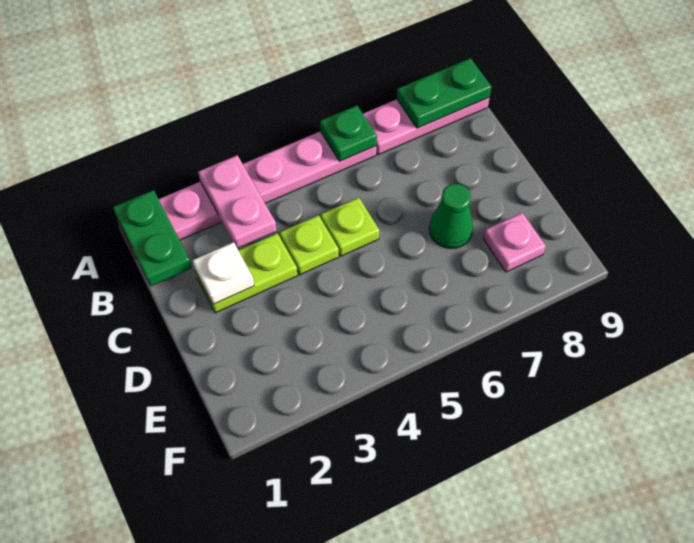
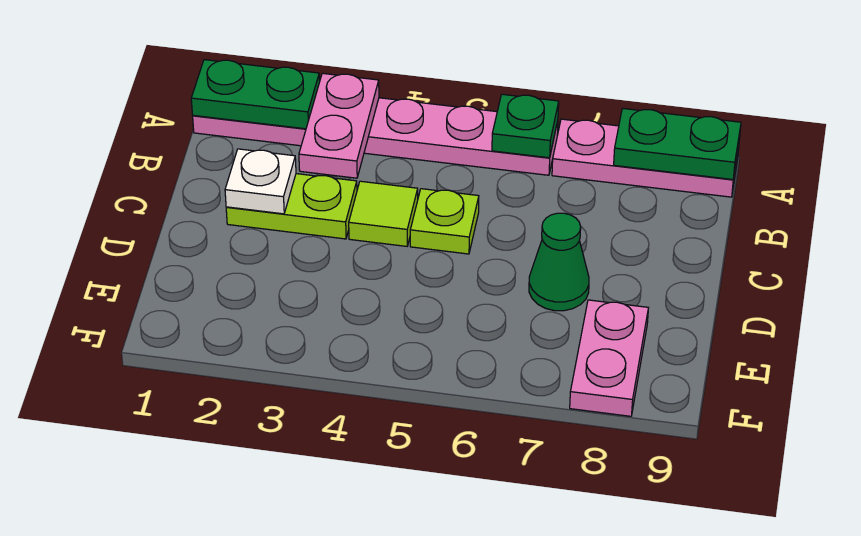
green plate A1:B1 level 2 -> green plate A1:A2 level 2
lime plate C4 level 1 -> lime tile C4 level 1
pink plate E8 level 1 -> pink plate E8:F8 level 1

